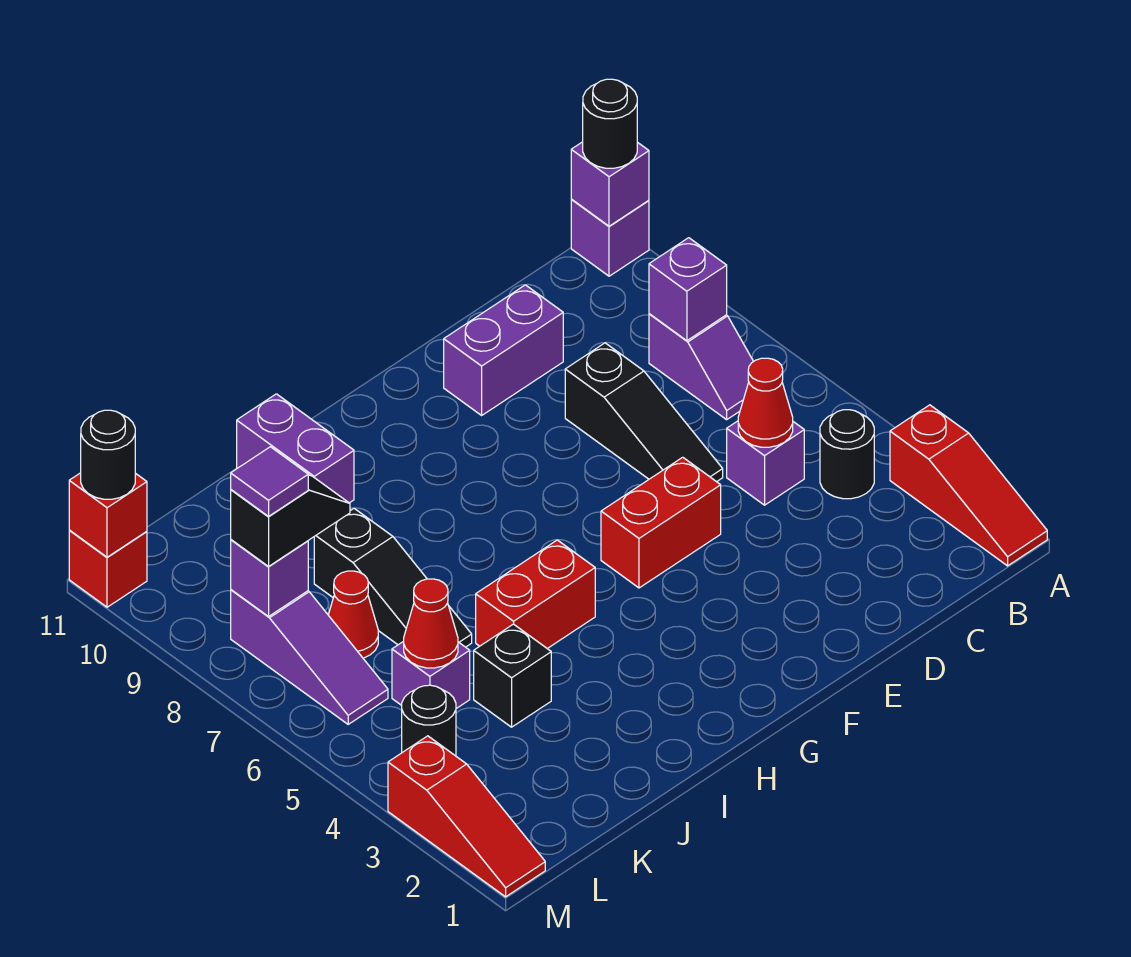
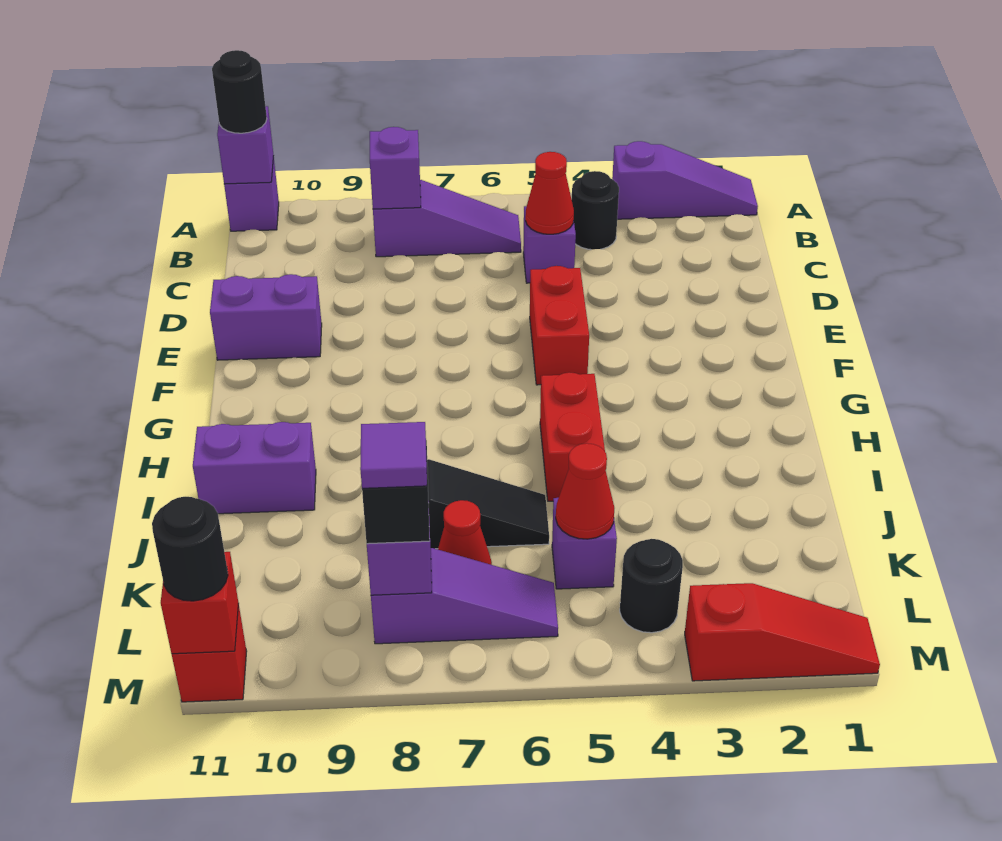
red slope A1:A3 level 1 top 3 -> purple slope A1:A3 level 1 top 3
purple slope B7:B8 level 1 top 8 -> purple slope B6:B8 level 1 top 8
black slope D6:D8 level 1 top 8 -> none
purple brick D10:E10 level 1 -> purple brick E10:E11 level 1
black brick J4 level 1 -> none

